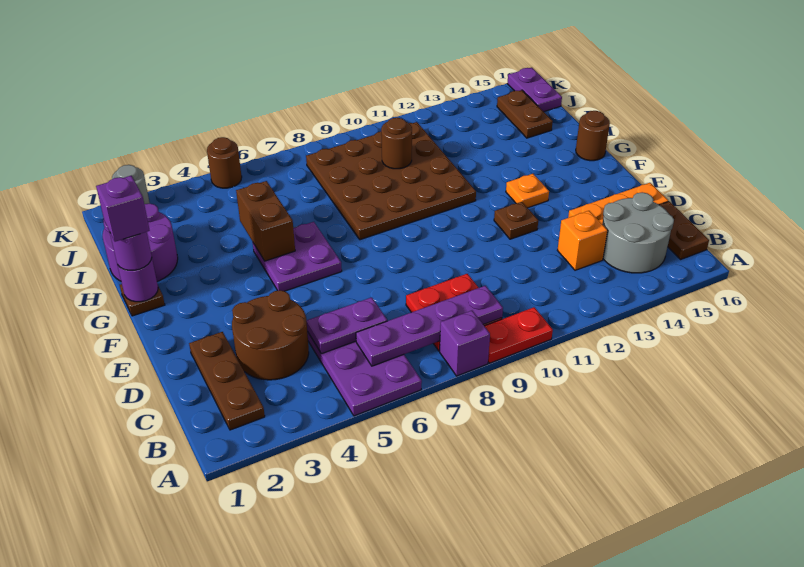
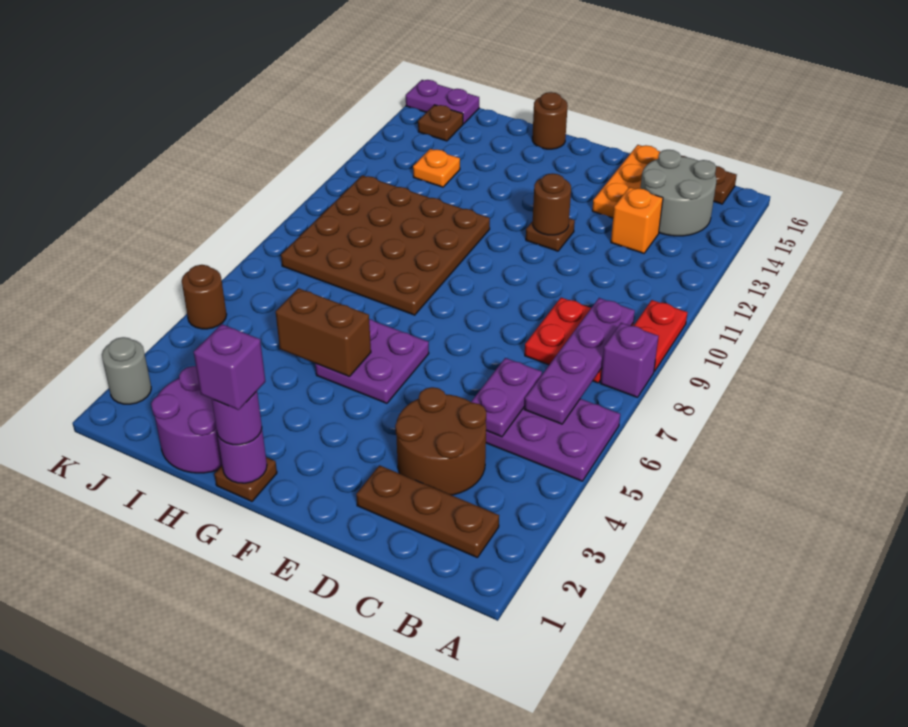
orange plate F13 level 1 -> orange plate I13 level 1
brown round brick I10 level 2 -> brown round brick E12 level 2
brown plate I15:J15 level 1 -> brown plate J15 level 1

